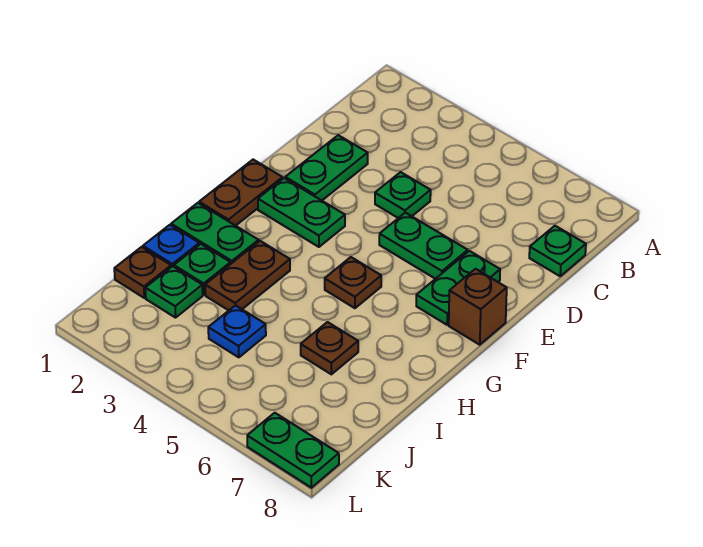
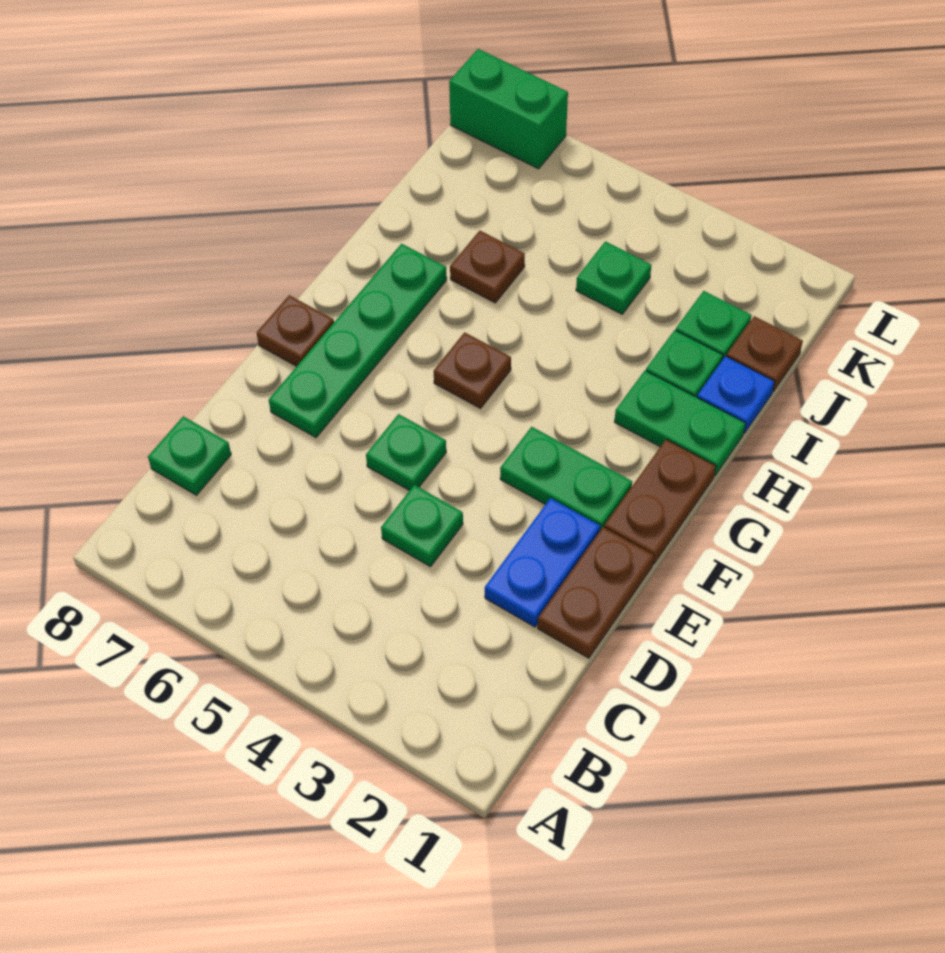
green plate D2:E2 level 1 -> blue plate D2:E2 level 1
green plate E5:E6 level 1 -> green plate E5 level 1
green plate E7:F7 level 1 -> green plate E7:H7 level 1
brown brick F8 level 1 -> brown plate F8 level 1
brown plate H3:I3 level 1 -> brown plate D1:E1 level 1
blue plate J4 level 1 -> green plate J4 level 1
green plate L7:L8 level 1 -> green brick L7:L8 level 1

